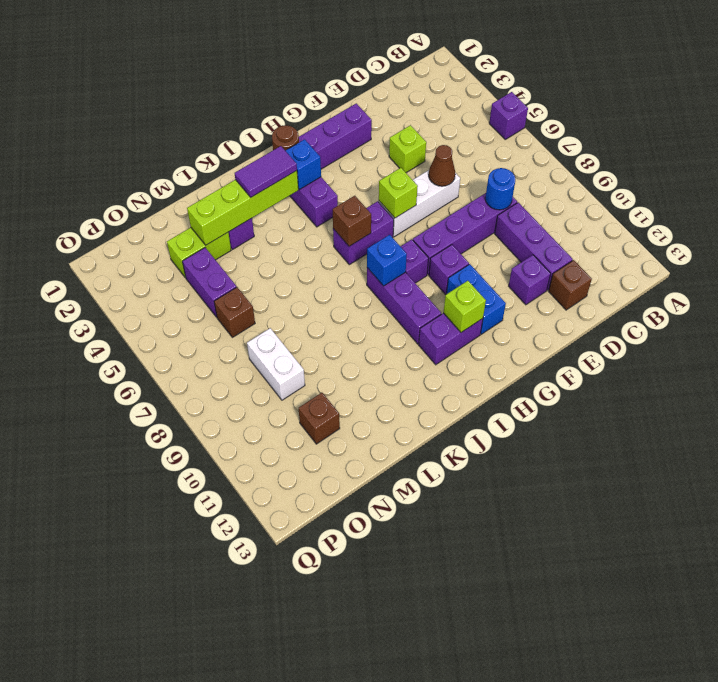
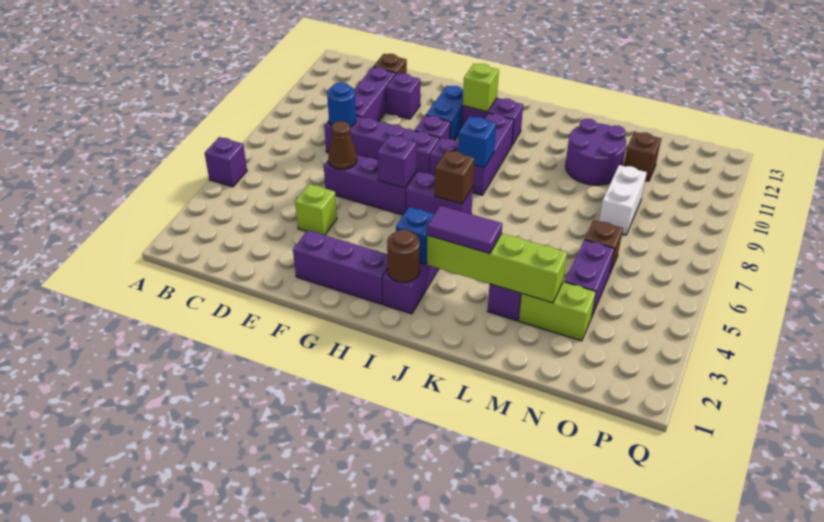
white brick E6:G6 level 1 -> purple brick E6:G6 level 1
lime brick G6 level 2 -> purple brick G6 level 2
none -> purple round brick L10:M11 level 1

